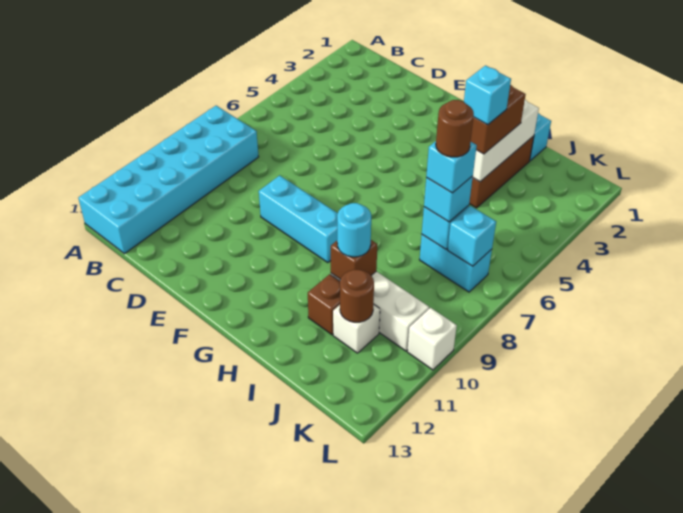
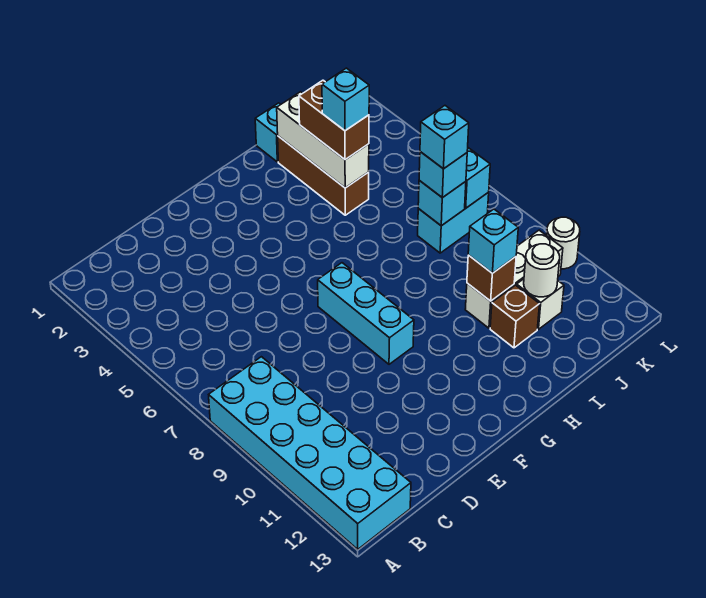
cyan brick E9:G9 level 1 -> cyan brick F7:F9 level 1
cyan round brick I10 level 3 -> cyan brick I10 level 3
brown round brick J7 level 5 -> none
brown round brick J11 level 2 -> white round brick J11 level 2
white brick L10 level 1 -> white round brick L10 level 1

